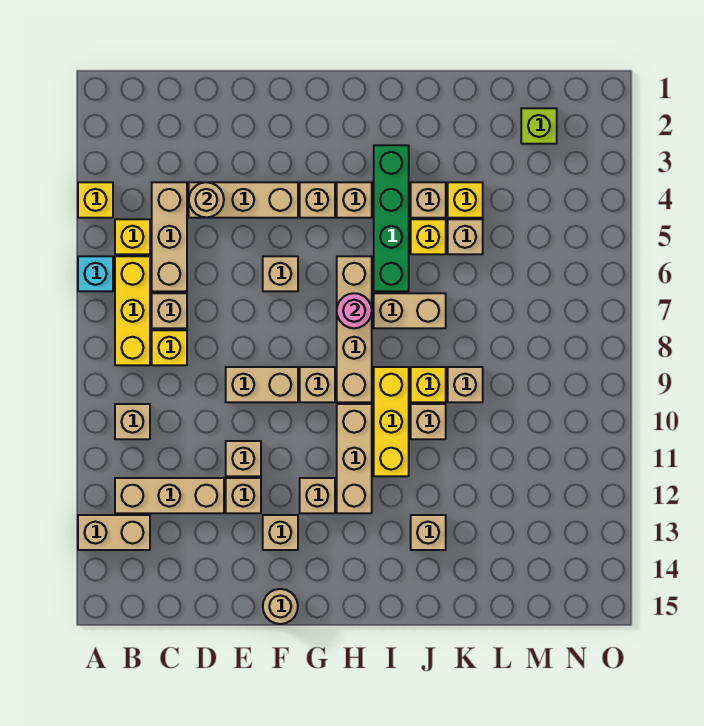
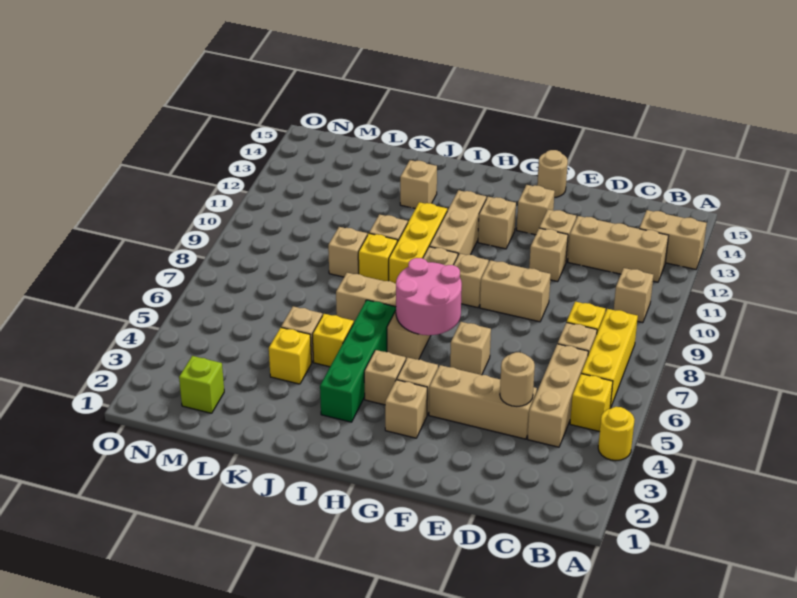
yellow brick A4 level 1 -> yellow round brick A4 level 1
cyan brick A6 level 1 -> none
pink round brick H7 level 2 -> pink round brick G6:H7 level 2
tan brick J4 level 1 -> tan brick G3 level 1

